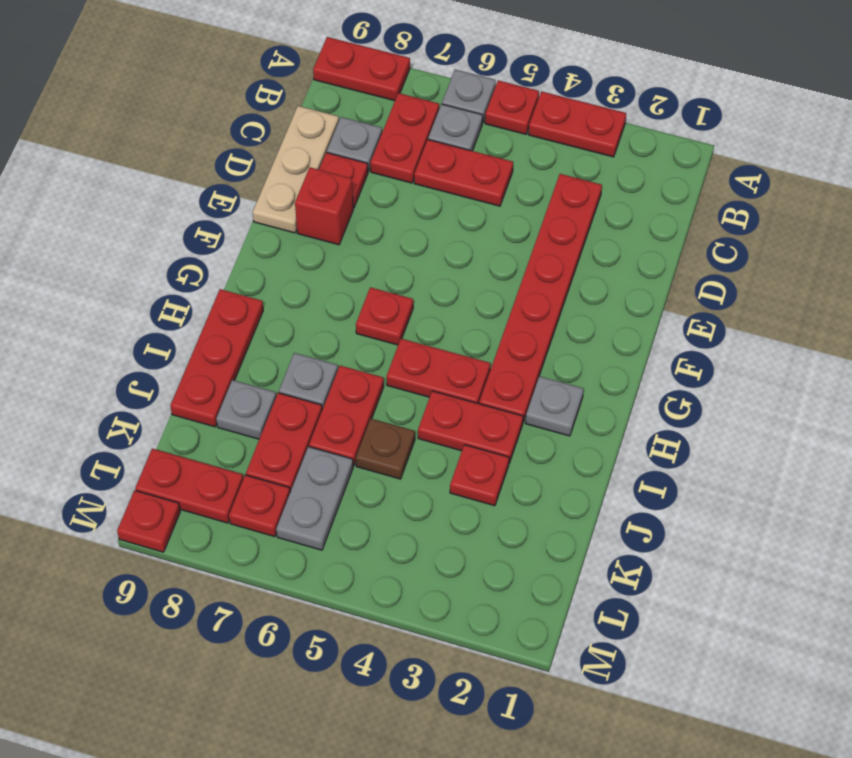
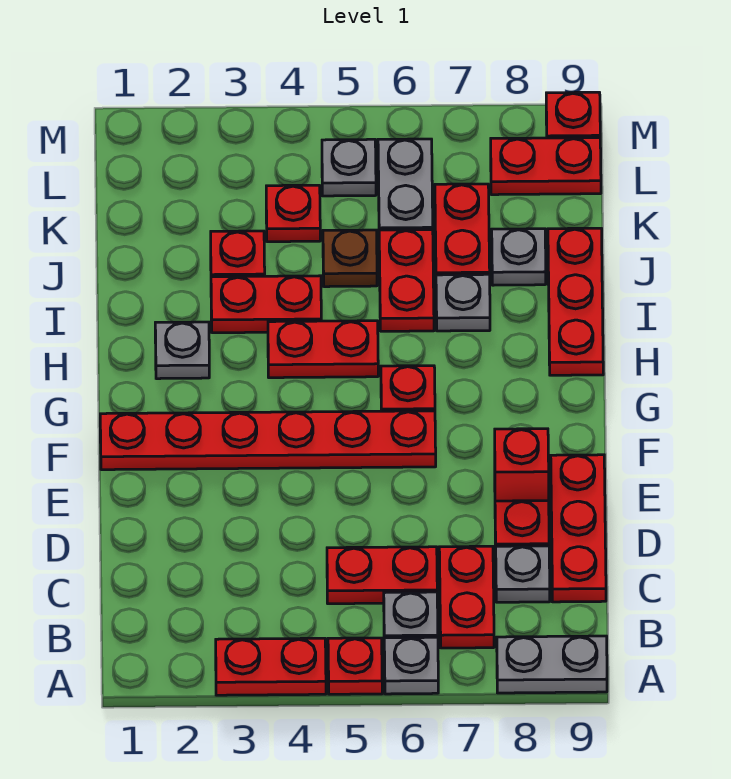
red plate A8:A9 level 1 -> grey plate A8:A9 level 1
red plate C3:H3 level 1 -> red plate F1:F6 level 1
tan plate C9:E9 level 1 -> red plate C9:E9 level 1
none -> grey plate L5 level 1
red plate L7 level 1 -> red plate K4 level 1

